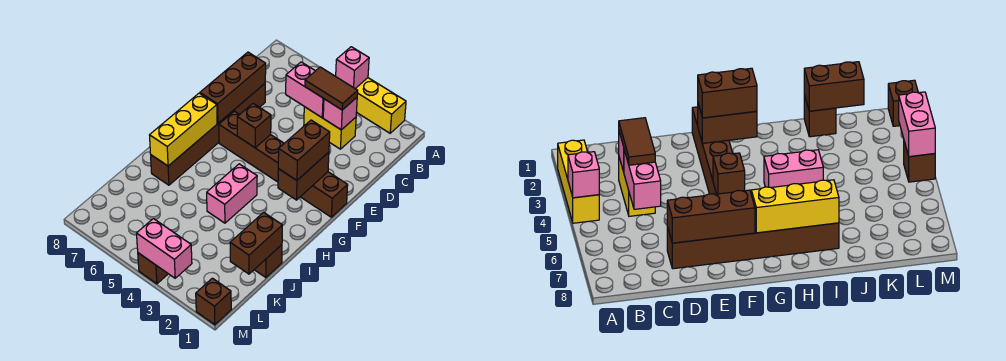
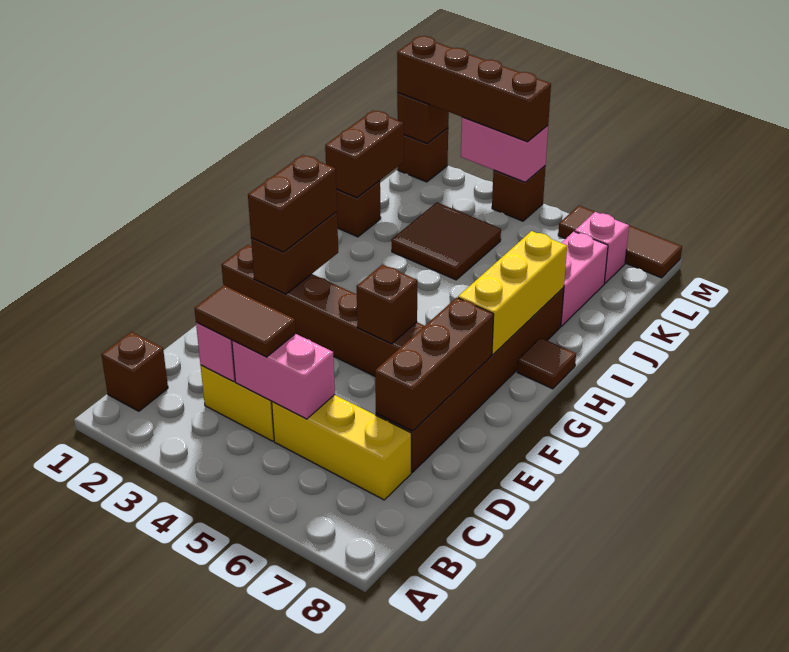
yellow brick A2:A4 level 1 -> yellow brick C5:C7 level 1
pink brick A4 level 2 -> pink brick L7 level 1
none -> brown brick B1 level 1
pink brick H4:I4 level 1 -> pink brick J7:K7 level 1
none -> brown tile H8 level 1
none -> brown tile J3:K4 level 1
none -> brown brick M1 level 2
none -> brown brick M1:M4 level 3
none -> brown tile M6:M8 level 1

